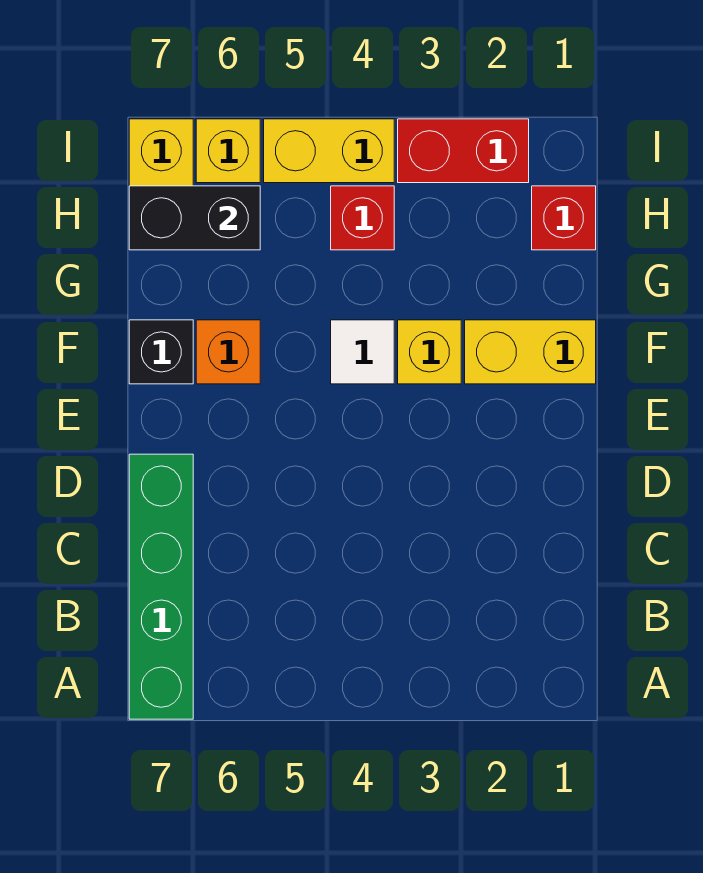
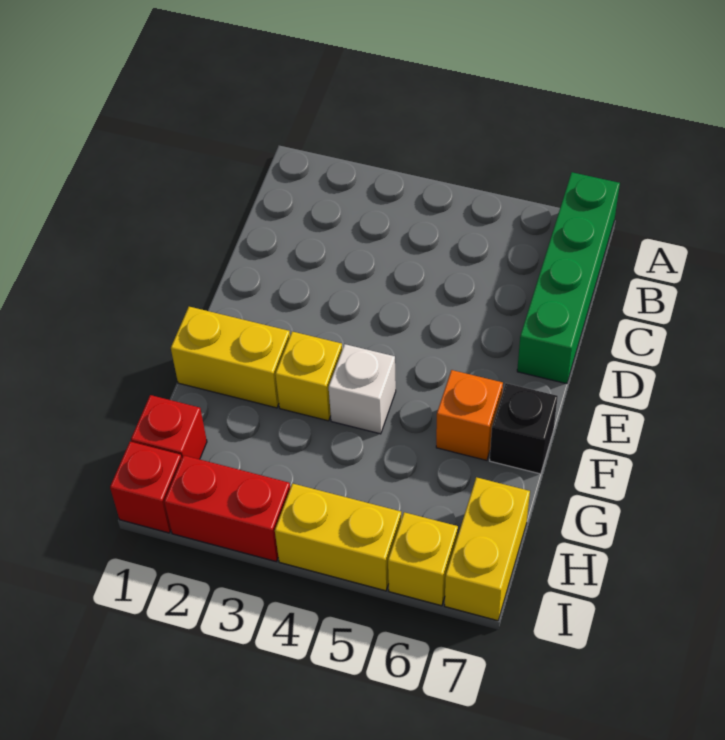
white tile F4 level 1 -> white brick F4 level 1
red brick H4 level 1 -> red brick I1 level 1
black brick H6:H7 level 2 -> none

